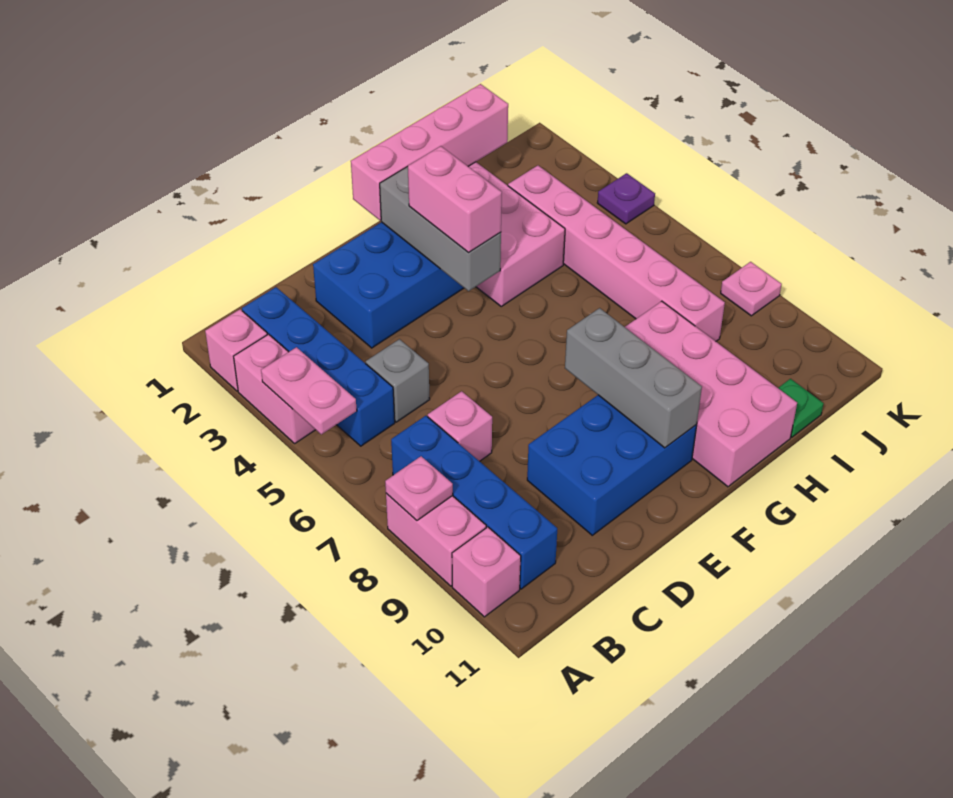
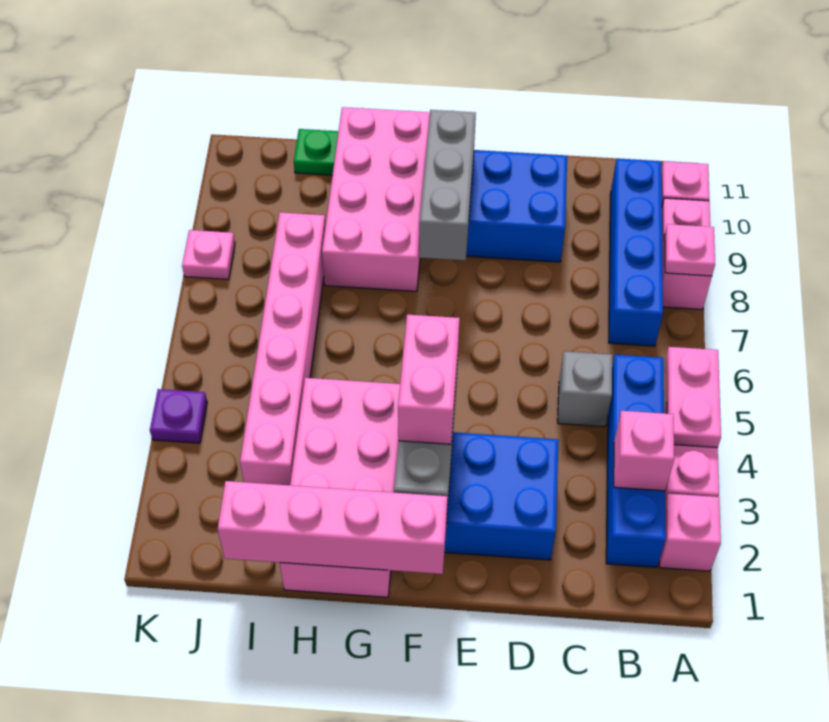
pink brick C7 level 1 -> pink brick B3 level 2

